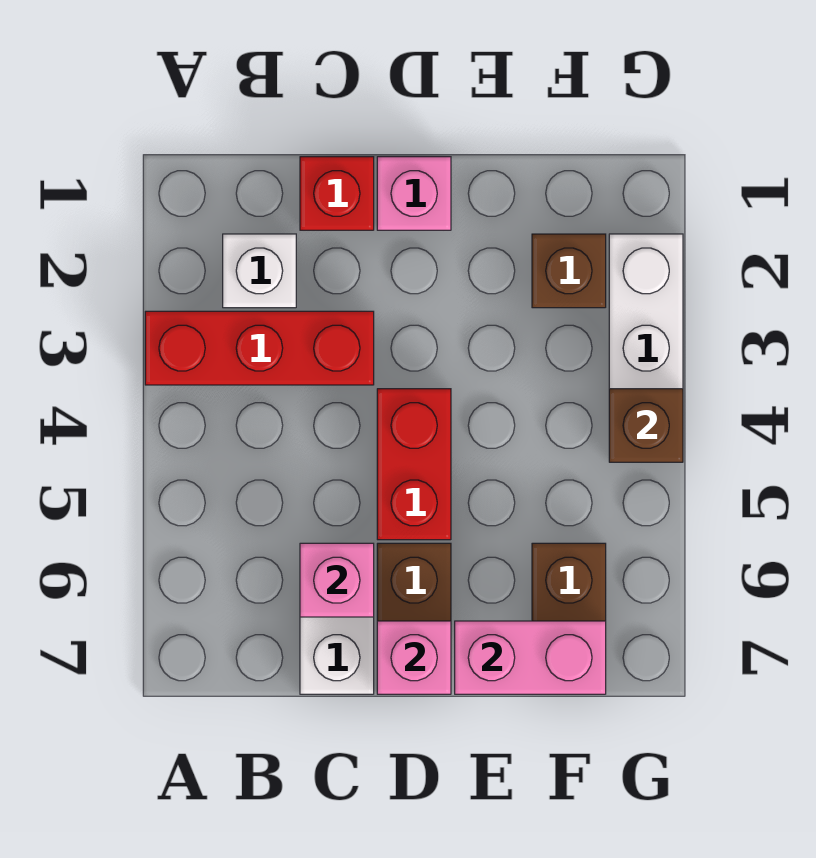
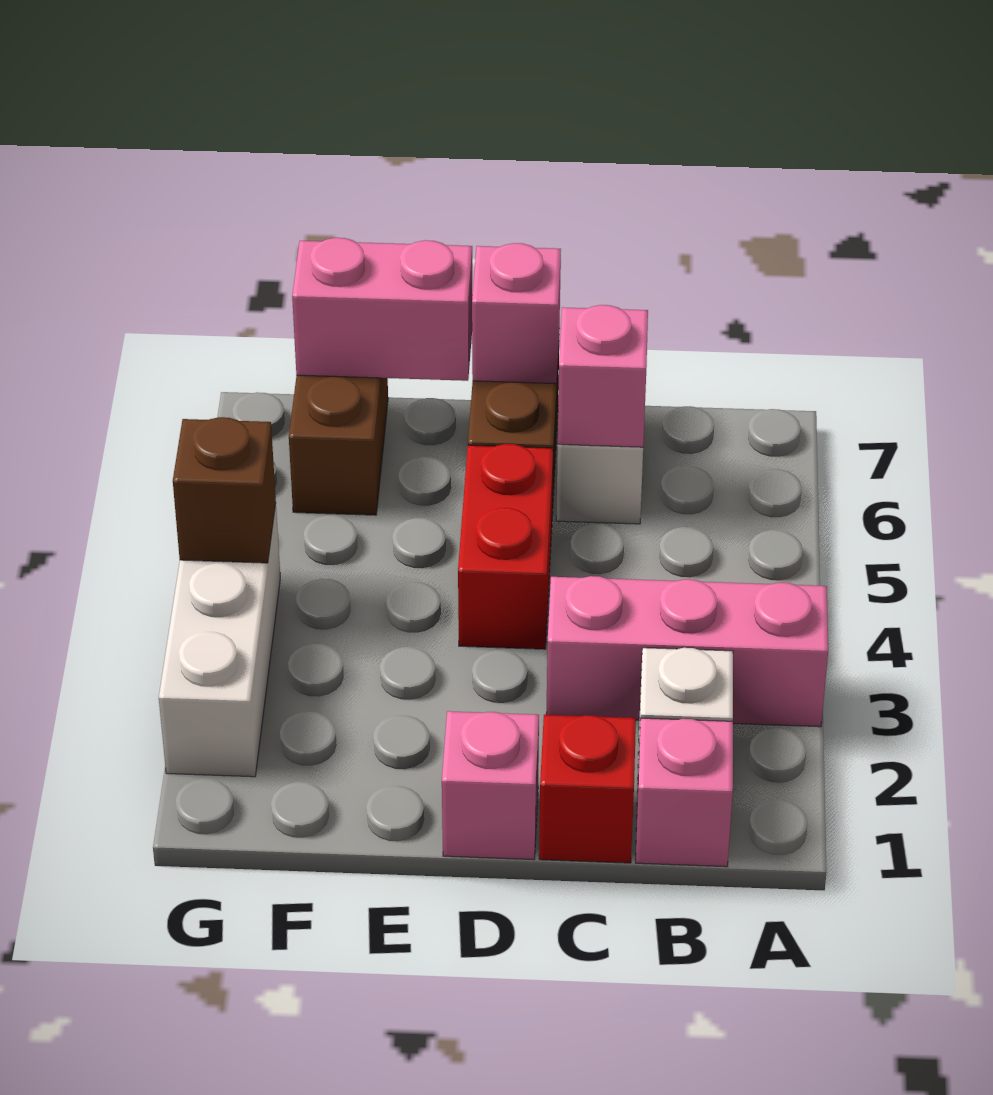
red brick A3:C3 level 1 -> pink brick A3:C3 level 1
none -> pink brick B1 level 1
brown brick F2 level 1 -> none

